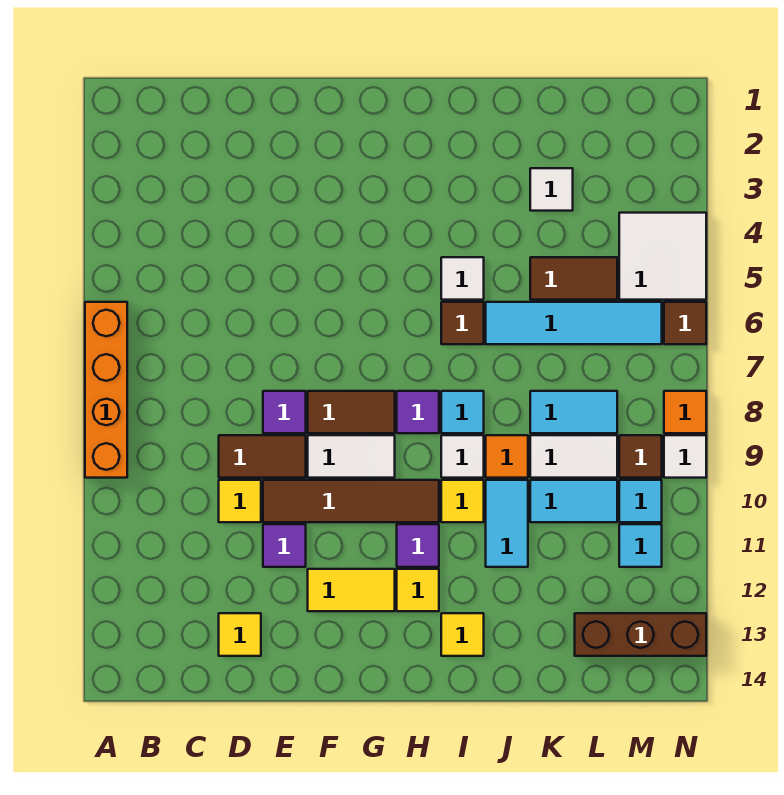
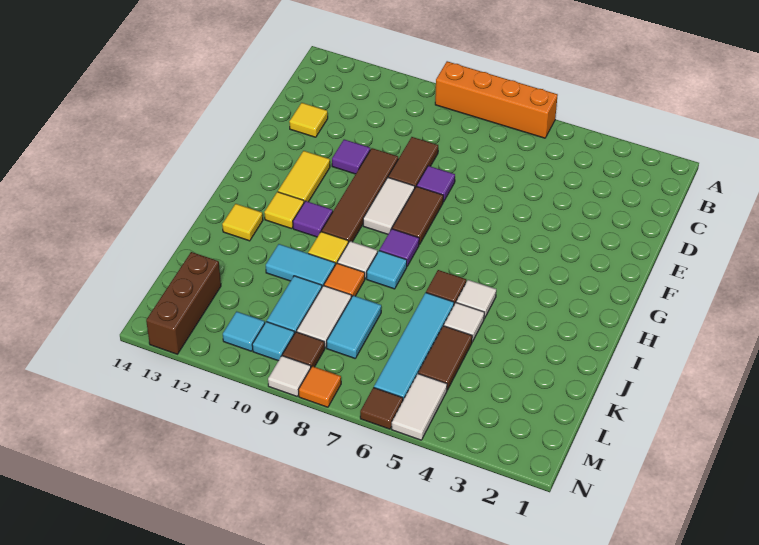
yellow tile D10 level 1 -> none
white tile K3 level 1 -> white tile J5 level 1
white tile M4:N5 level 1 -> white tile M5:N5 level 1

